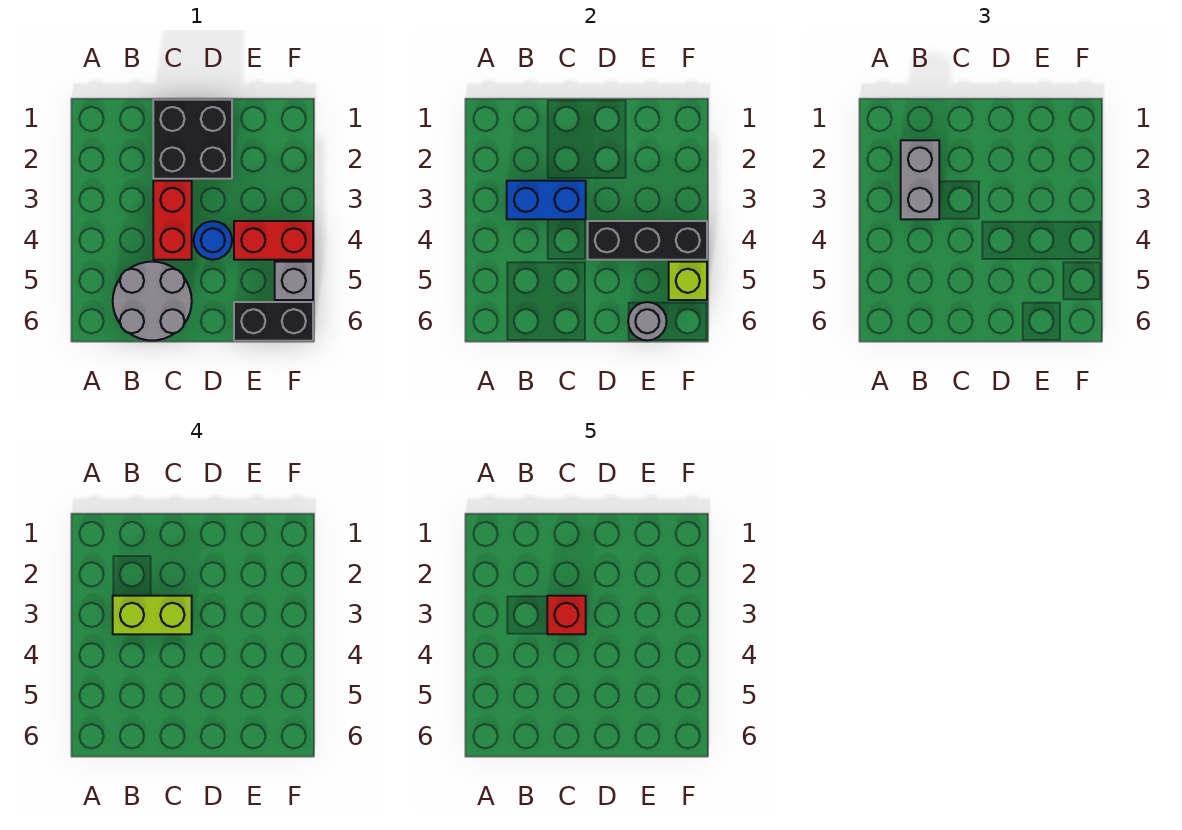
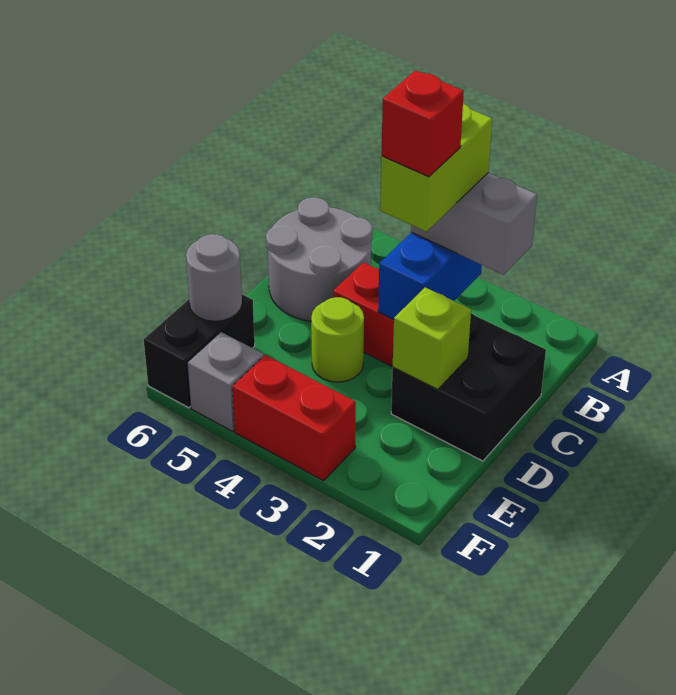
blue round brick D4 level 1 -> lime round brick D4 level 1
black brick D4:F4 level 2 -> none
red brick E4:F4 level 1 -> red brick F3:F4 level 1
lime brick F5 level 2 -> lime brick D2 level 2

